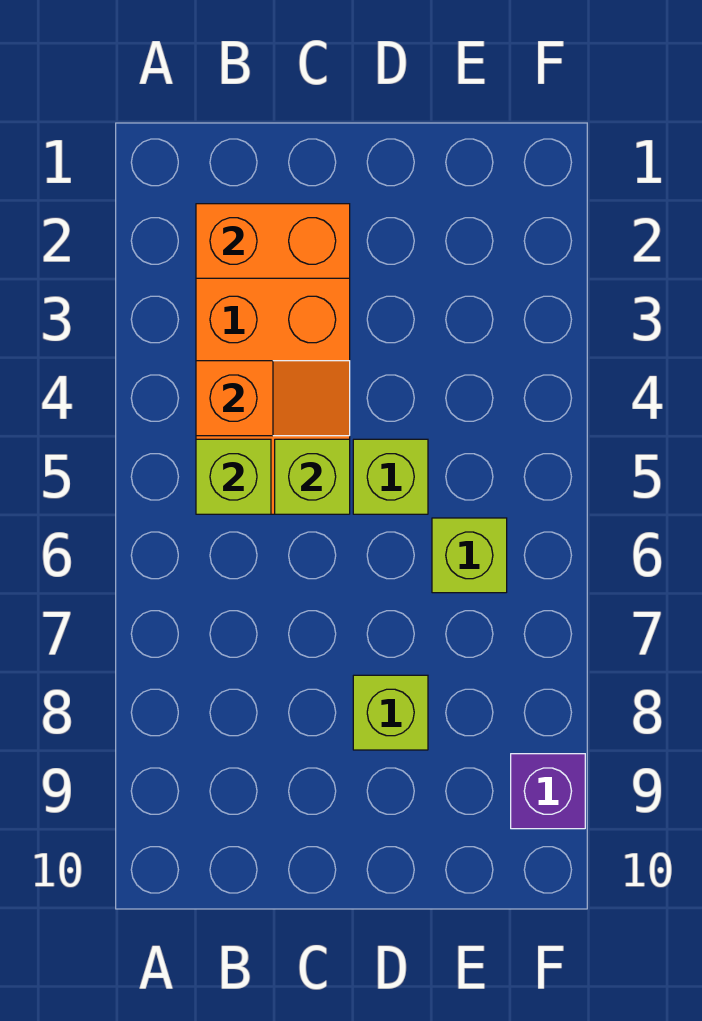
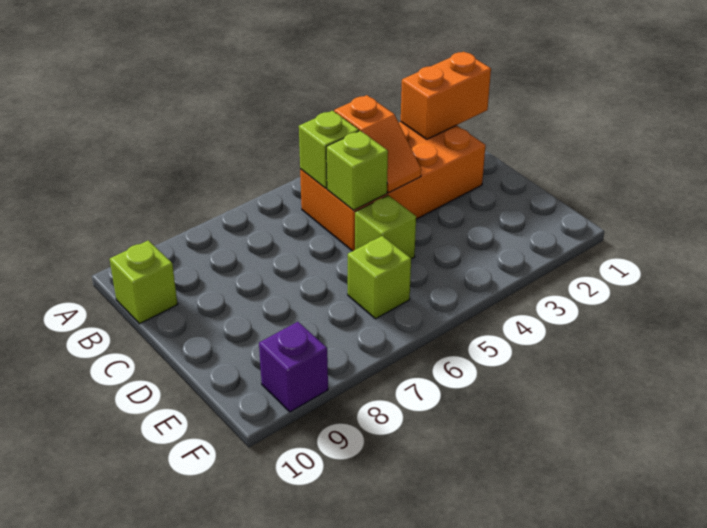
orange brick B2:C2 level 2 -> orange brick B1:B2 level 2
lime brick D8 level 1 -> lime brick B10 level 1

